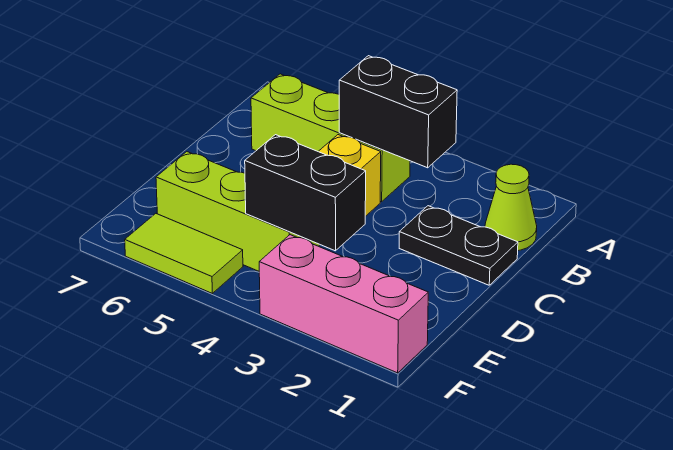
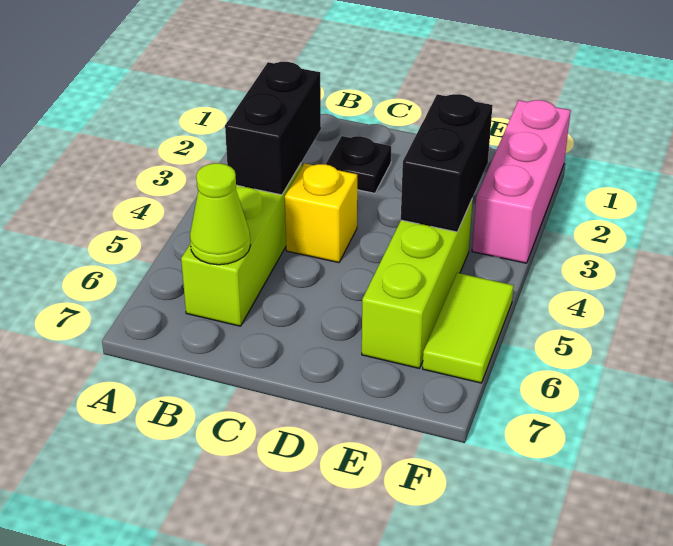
lime cone B1 level 1 -> lime cone B6 level 2
black plate C1:C2 level 1 -> black plate C2 level 1

